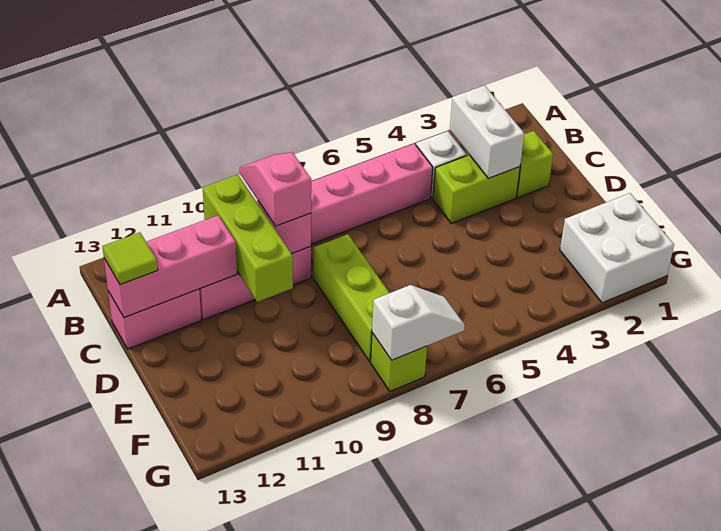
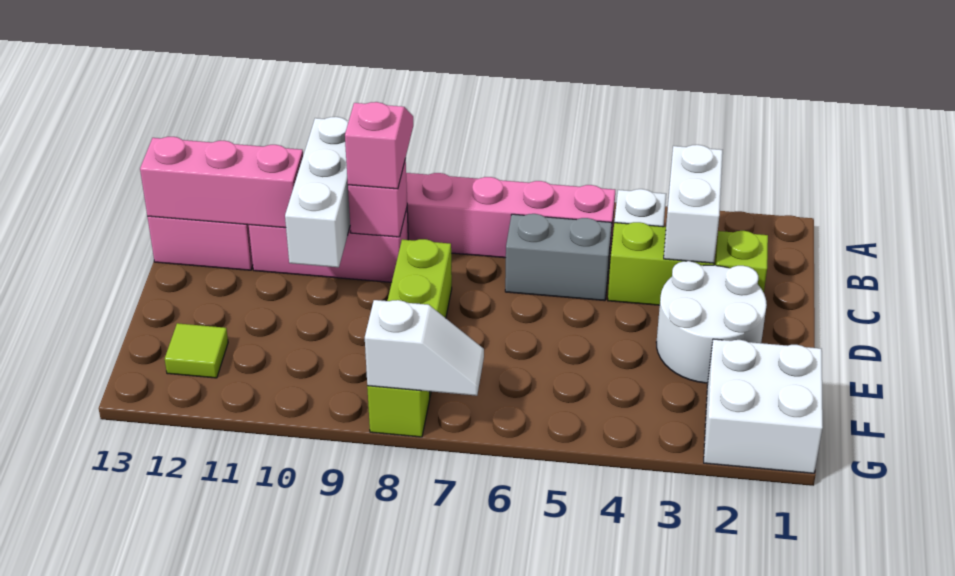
lime brick B10:D10 level 2 -> white brick B10:D10 level 2
none -> grey brick C5:C6 level 1
lime tile C13 level 3 -> lime tile F12 level 1
none -> white round brick D2:E3 level 1

